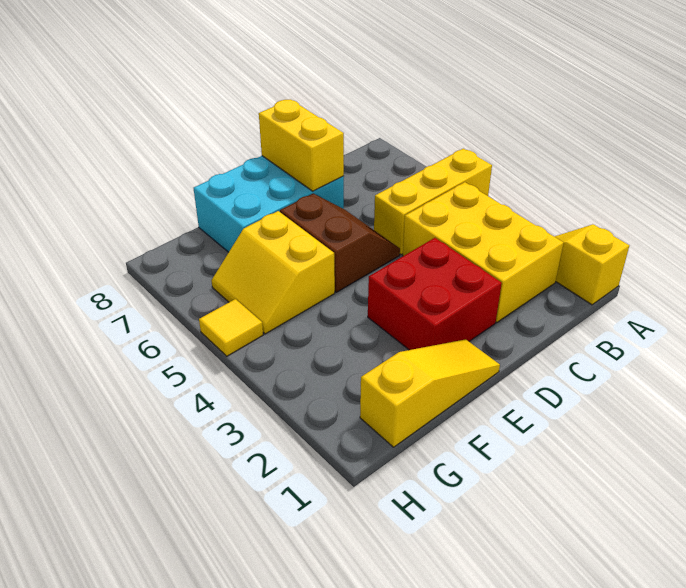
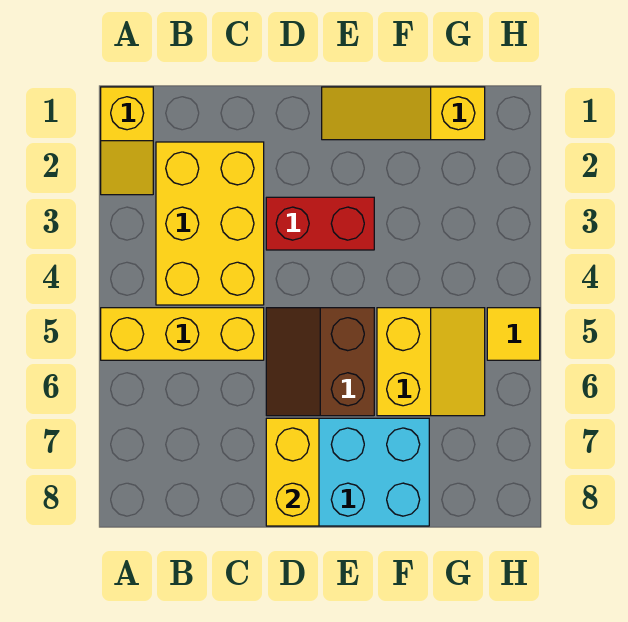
red brick D2:E3 level 1 -> red brick D3:E3 level 1

